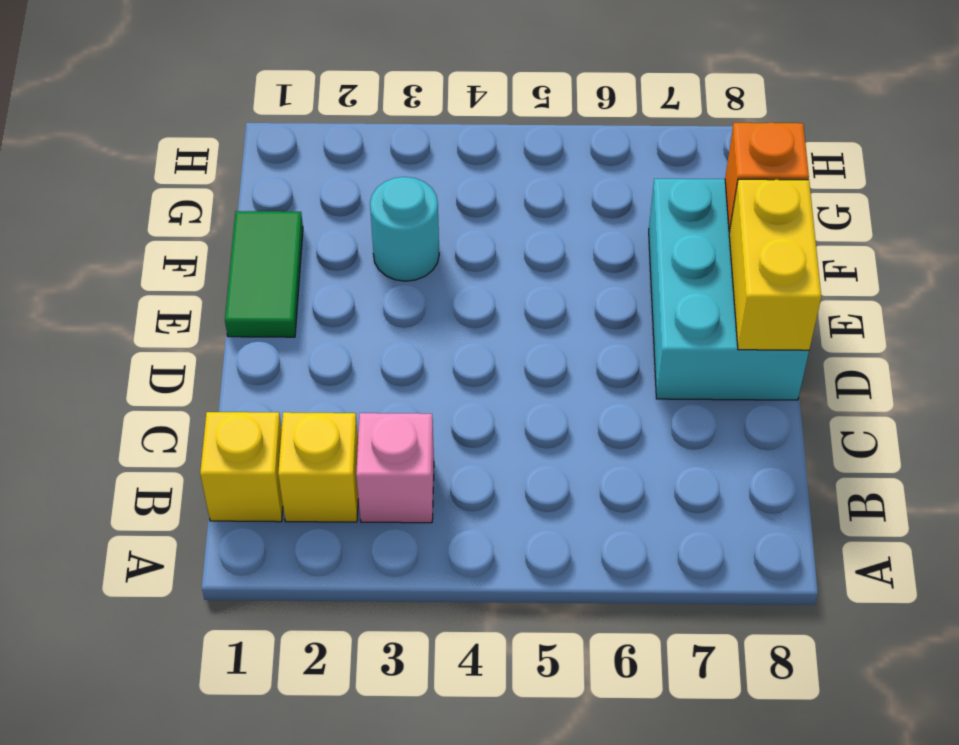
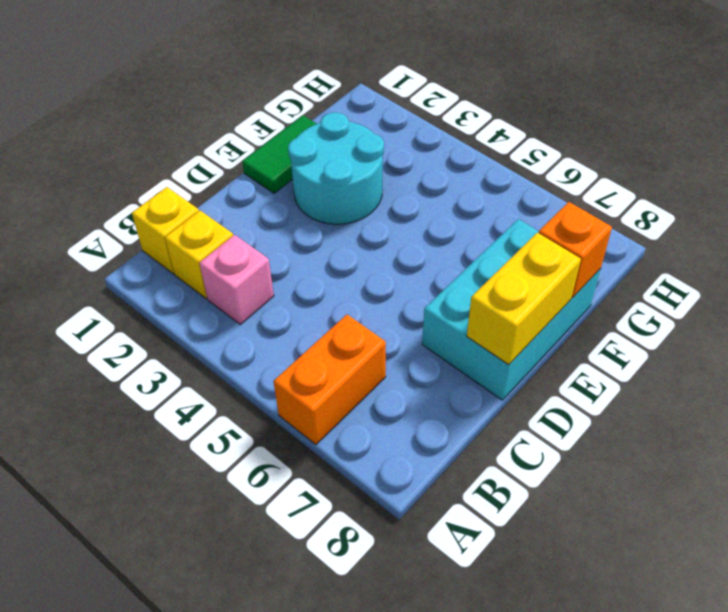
none -> orange brick A6:B6 level 1
cyan round brick F3 level 1 -> cyan round brick E2:F3 level 1

